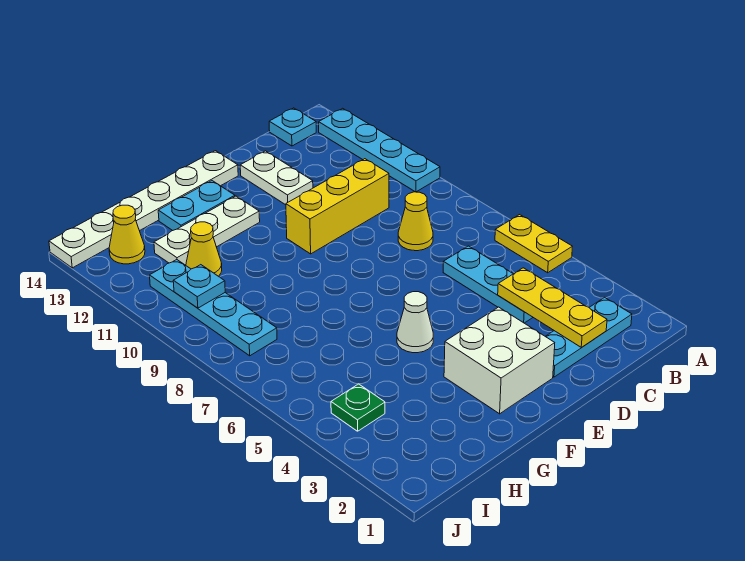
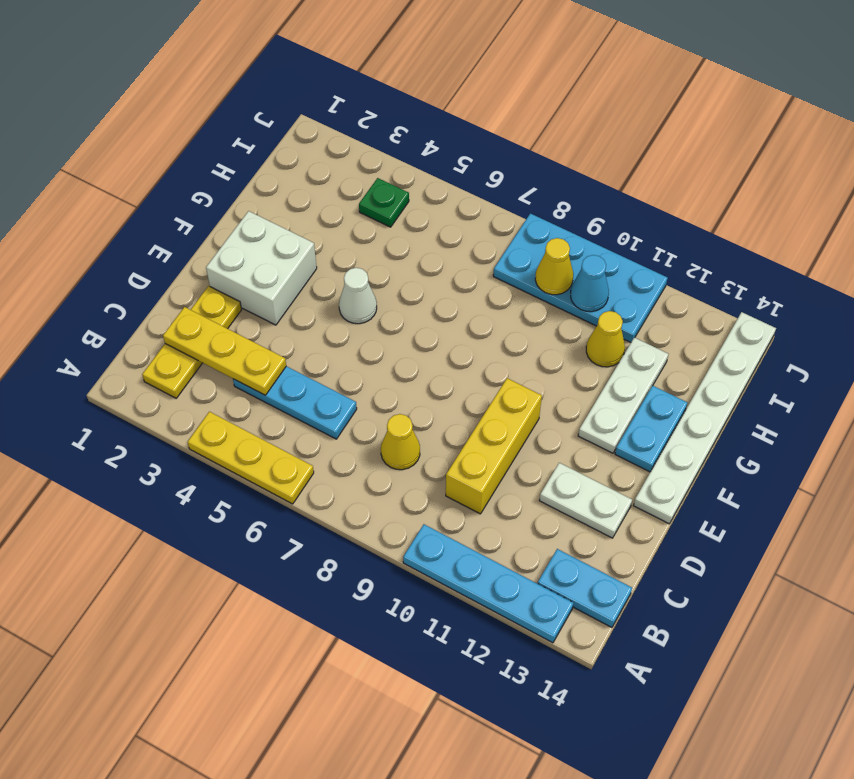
yellow plate A5:A6 level 1 -> yellow plate A4:A6 level 1
cyan plate B2:D2 level 1 -> yellow plate B2:D2 level 1
cyan plate B14 level 1 -> cyan plate B13:B14 level 1
cyan plate I8:I11 level 1 -> cyan plate I8:J11 level 1
cyan plate I10 level 2 -> cyan cone I10 level 2
yellow cone I13 level 1 -> yellow cone I9 level 2

